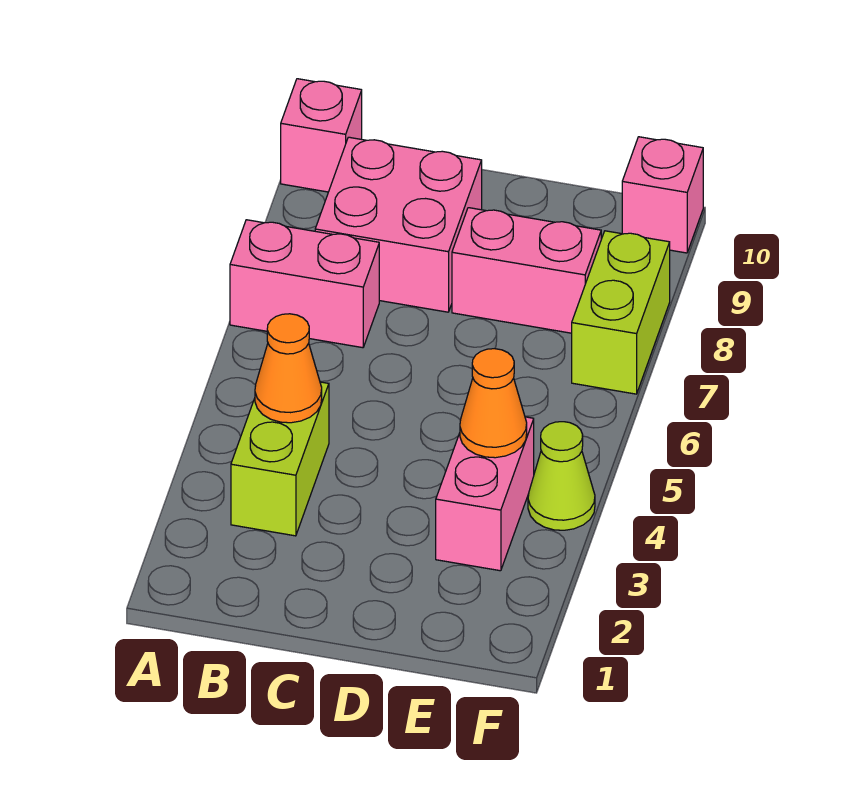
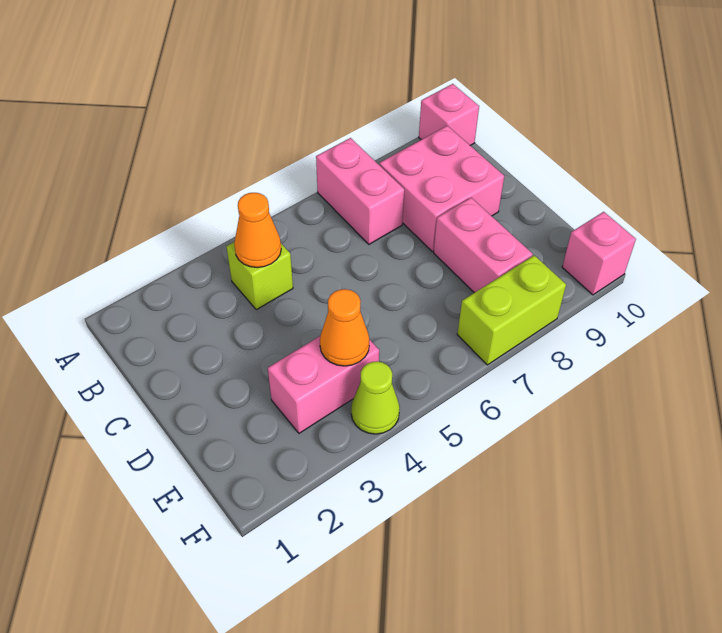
lime brick B3:B4 level 1 -> lime brick B4 level 1

